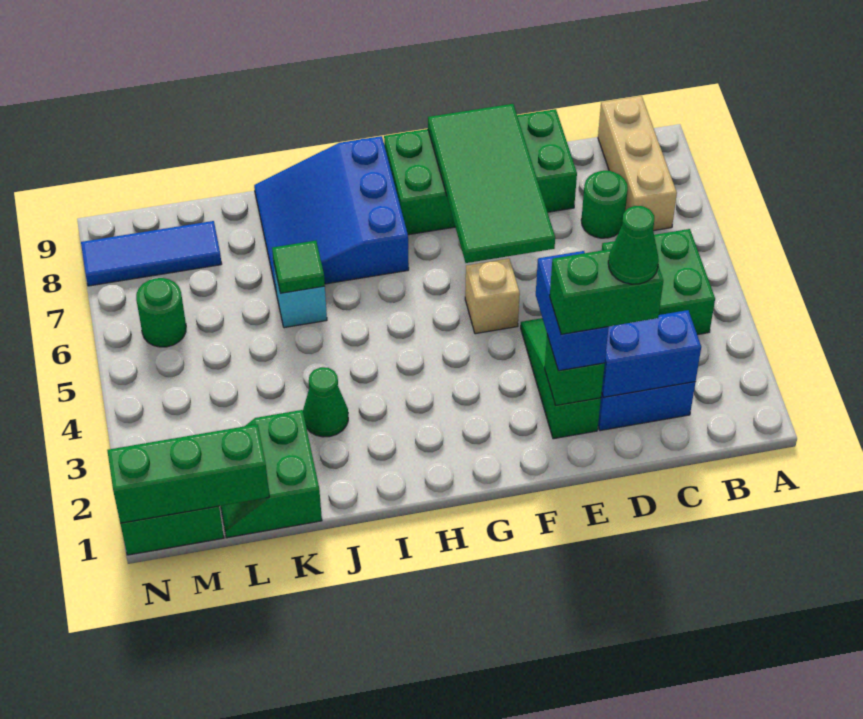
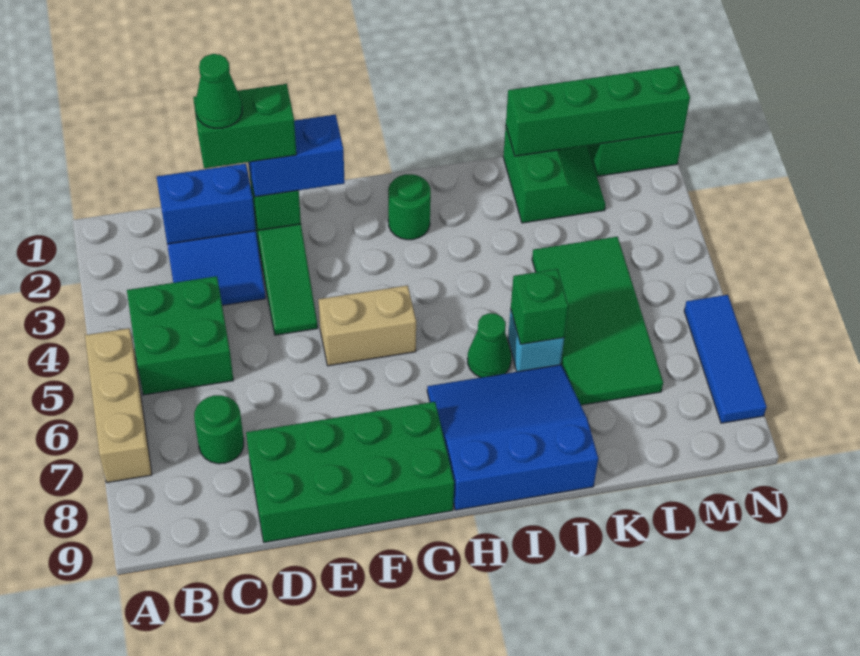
tan brick B7:B9 level 1 -> tan brick A5:A7 level 1
blue brick E2:E3 level 3 -> blue brick E2:F2 level 3
green tile E6:F9 level 2 -> green tile K4:L7 level 1
tan brick F5 level 1 -> tan brick F5:G5 level 1
blue slope H7:J9 level 1 top H -> blue slope H7:J9 level 1 top 9
green cone J3 level 1 -> green cone I6 level 1
green tile J6 level 2 -> green brick J6 level 2
green brick L1:N1 level 2 -> green brick K1:N1 level 2
blue tile L8:N8 level 1 -> blue tile N6:N8 level 1
green round brick M6 level 1 -> green round brick H2 level 1

